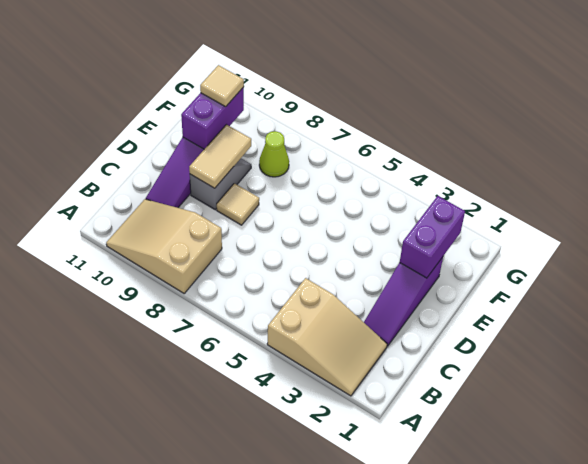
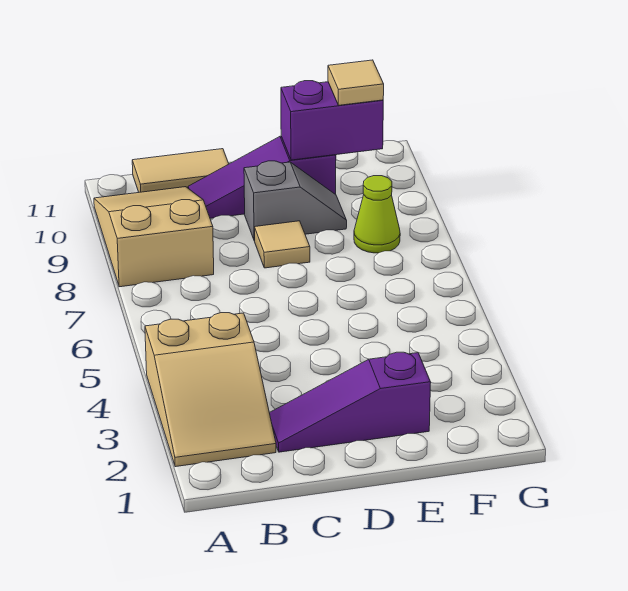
tan tile D9:E9 level 2 -> tan tile B11:C11 level 1
purple brick E2:F2 level 2 -> none

